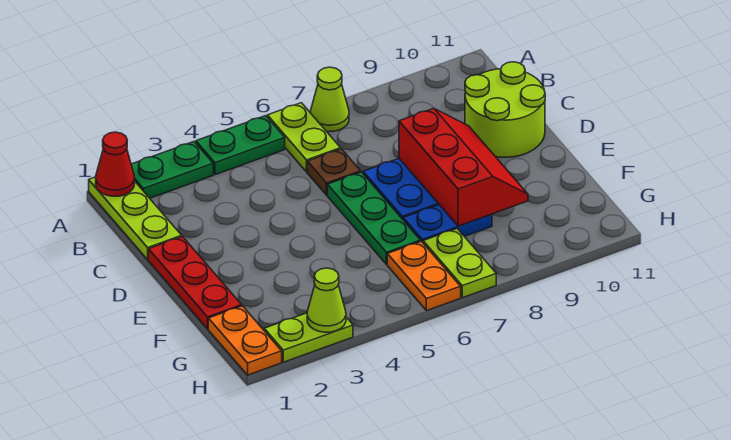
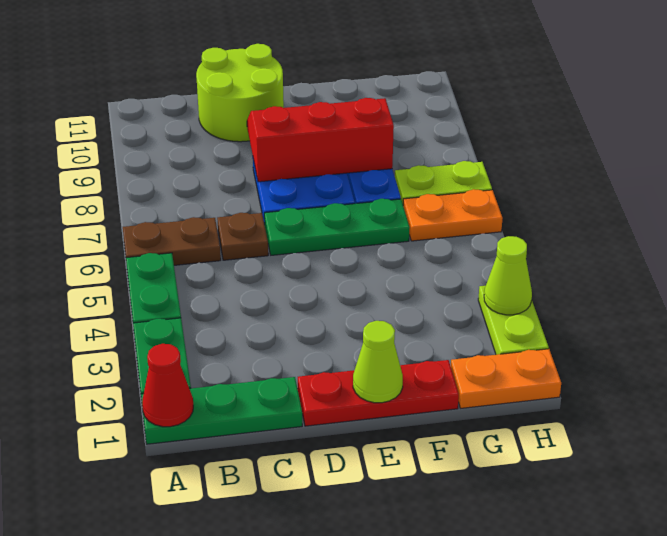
lime plate A1:C1 level 1 -> green plate A1:C1 level 1
lime plate A6:B6 level 1 -> brown plate A6:B6 level 1
lime cone A7 level 1 -> lime cone E1 level 2

